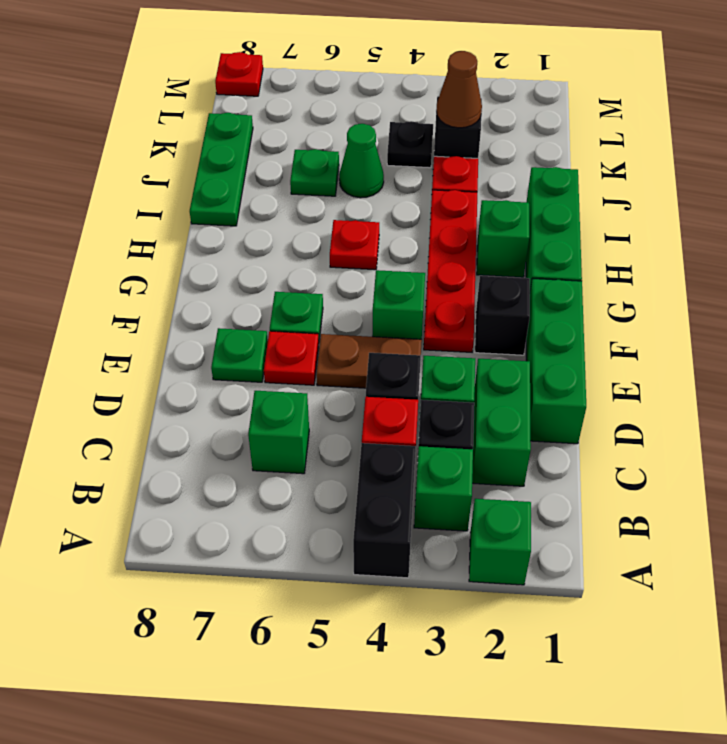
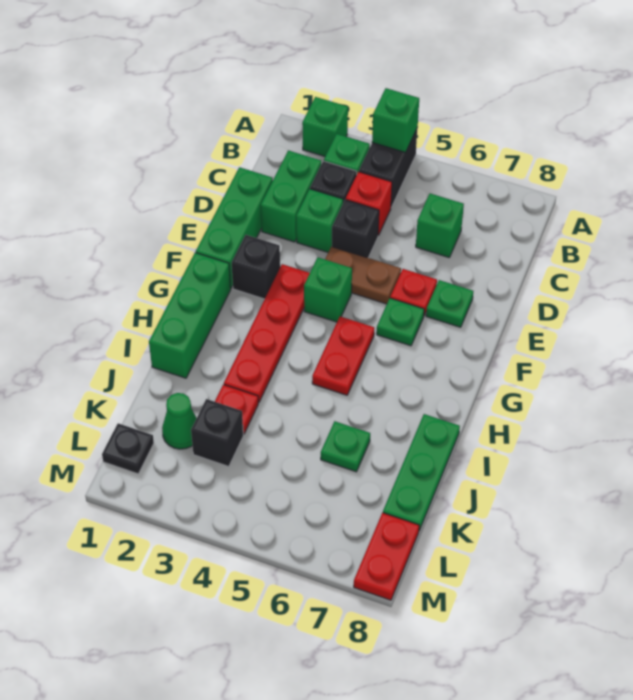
green brick H2 level 1 -> green brick A4 level 2
red plate H5 level 1 -> red plate G5:H5 level 1
green cone J5 level 1 -> green cone K2 level 1
brown cone K3 level 2 -> none
black plate K4 level 1 -> black plate L1 level 1
red plate M8 level 1 -> red plate L8:M8 level 1

